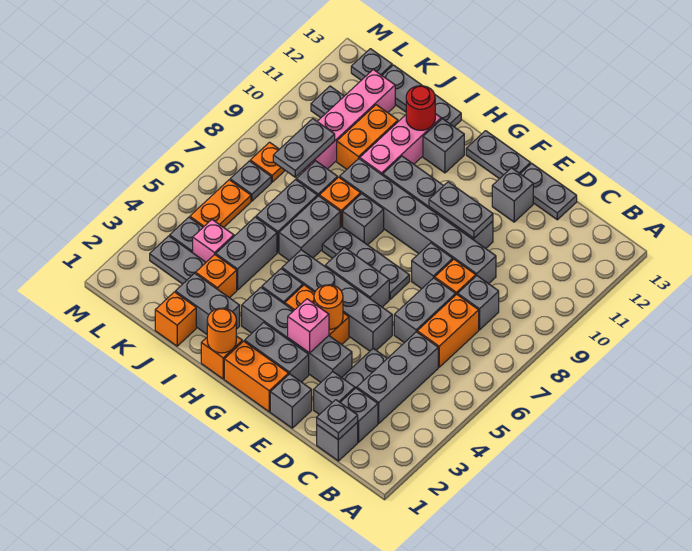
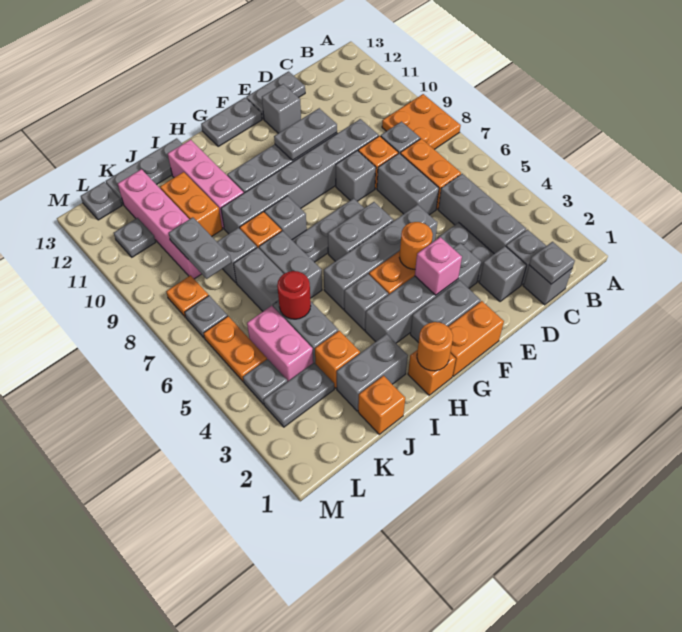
none -> orange plate A8:B9 level 1
grey brick E1 level 1 -> none
grey brick H12 level 1 -> none
red round brick I12 level 2 -> red round brick J5 level 2
pink brick K4 level 1 -> pink brick K4:K5 level 1

